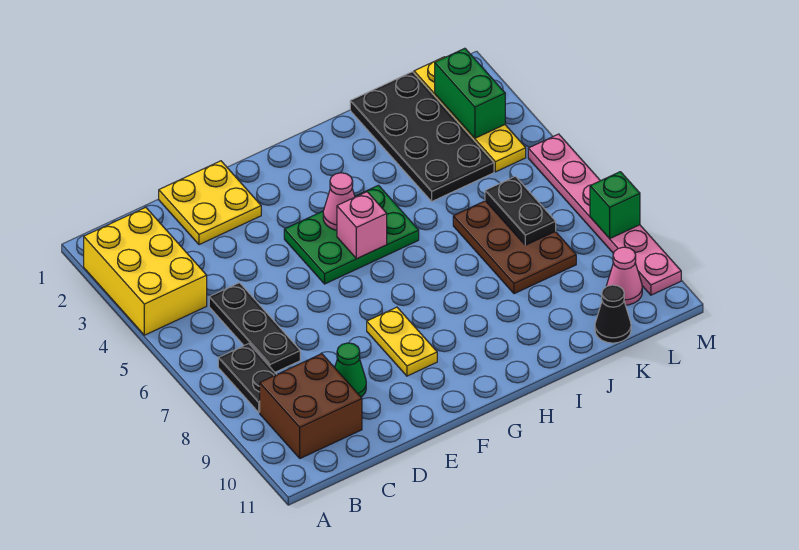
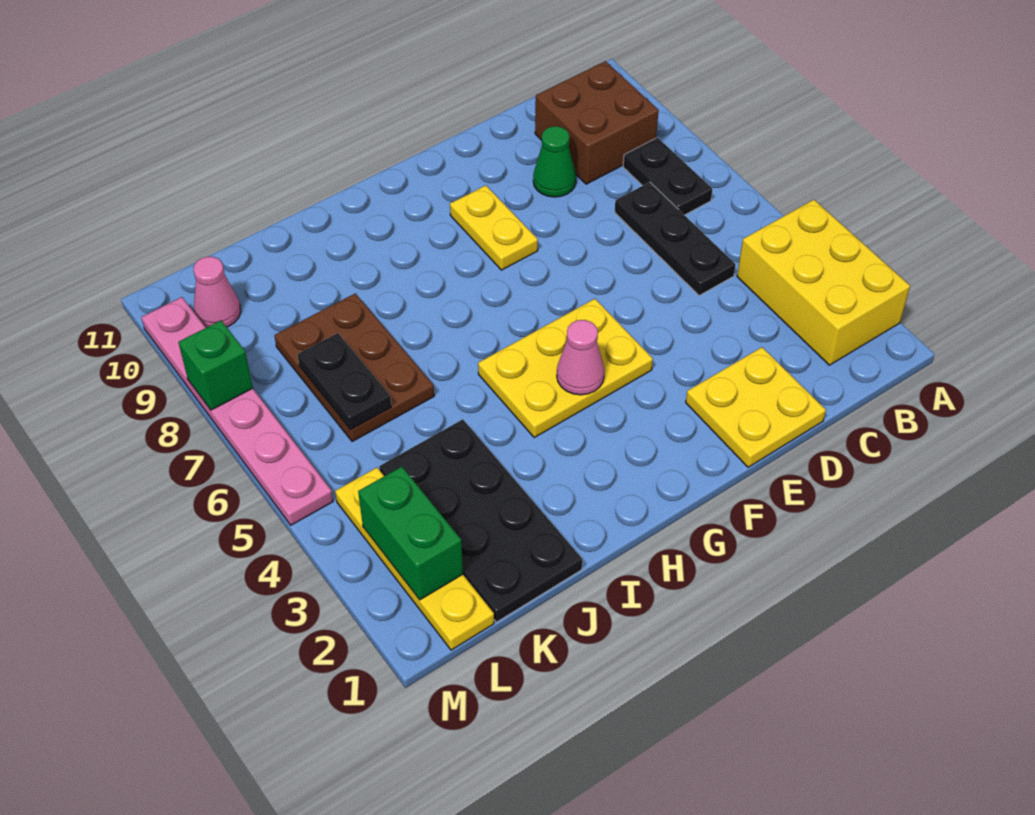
green plate F4:H5 level 1 -> yellow plate F4:H5 level 1
pink brick G5 level 2 -> none
black cone K11 level 1 -> none

